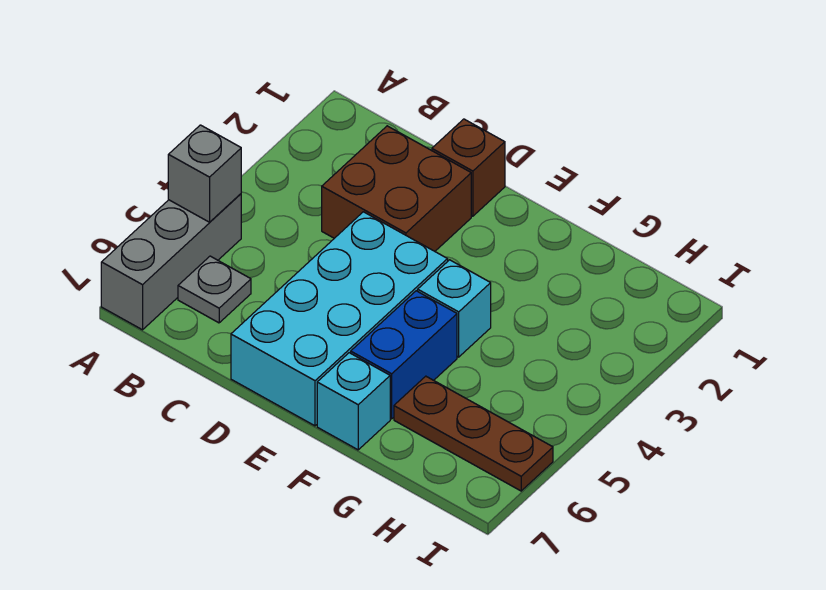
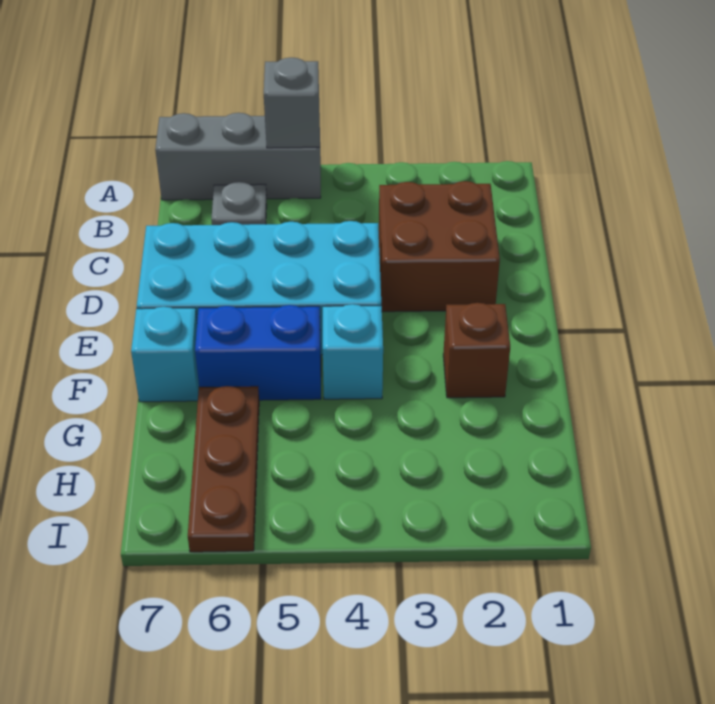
brown brick D1 level 1 -> brown brick F2 level 1

